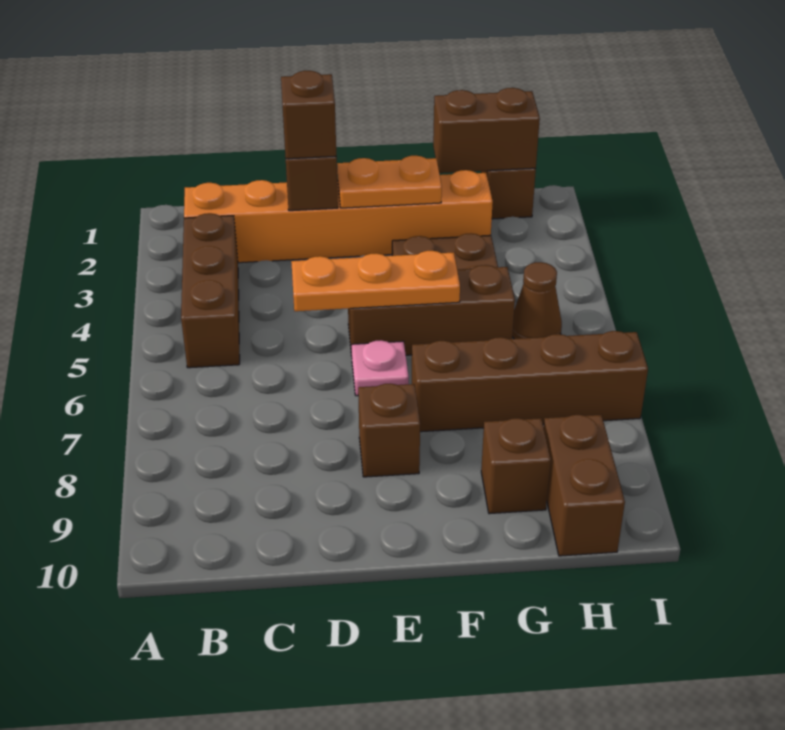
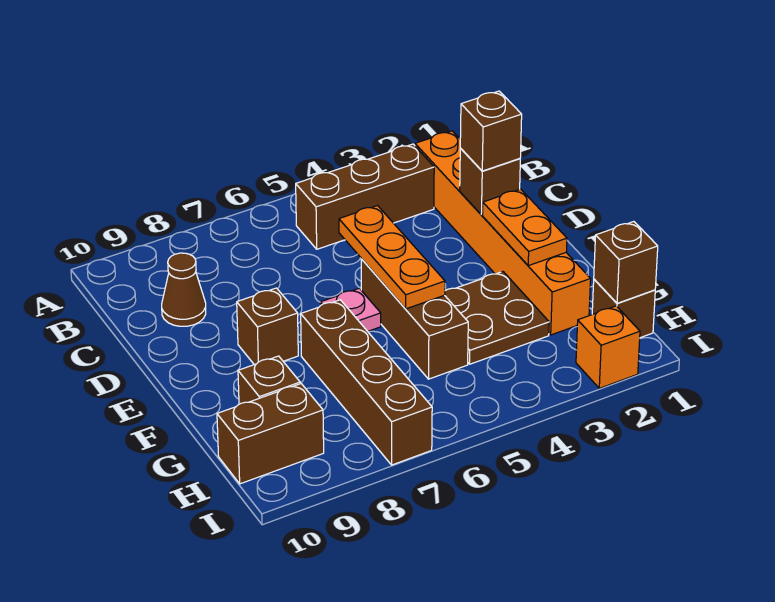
brown brick G1:H1 level 2 -> brown brick H1 level 2
brown cone H5 level 1 -> brown cone C9 level 1
none -> orange brick I2 level 1

